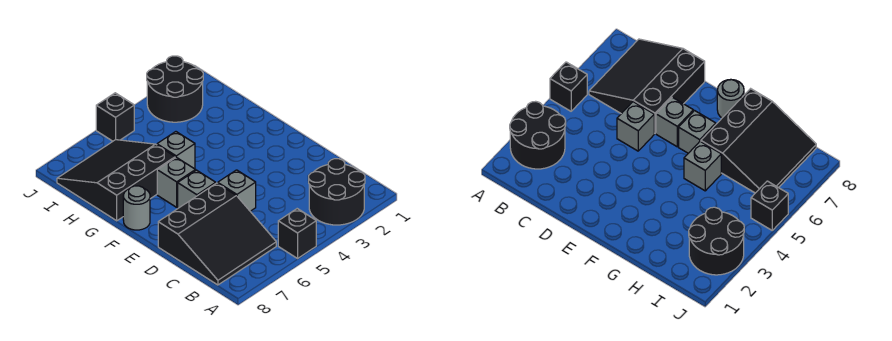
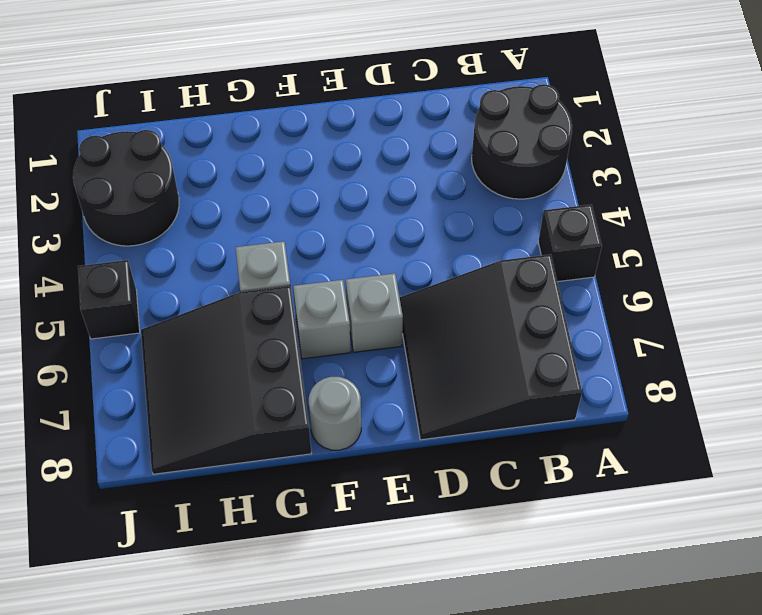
black slope B6:D8 level 1 top D -> black slope B6:D8 level 1 top B
grey brick D5 level 1 -> none

